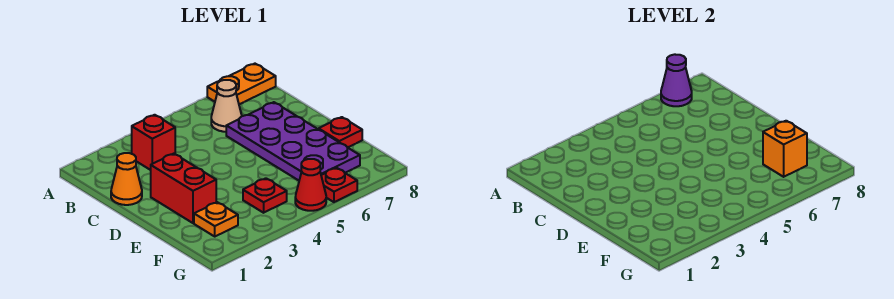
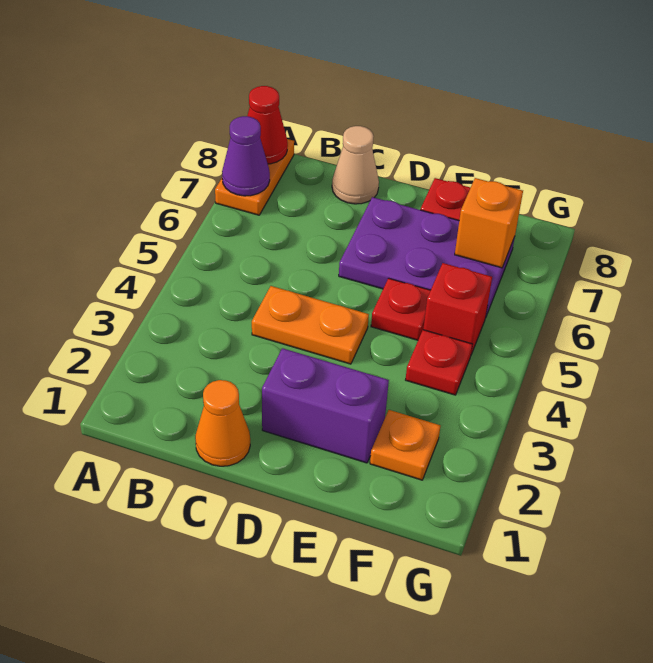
red brick B3 level 1 -> red brick F5 level 1
tan cone B6 level 1 -> tan cone C8 level 1
none -> orange plate C4:D4 level 1
purple plate C6:F7 level 1 -> purple plate D6:F7 level 1
red brick D2:E2 level 1 -> purple brick D2:E2 level 1
red cone G5 level 1 -> red cone A8 level 2
red plate G6 level 1 -> red plate E5 level 1

